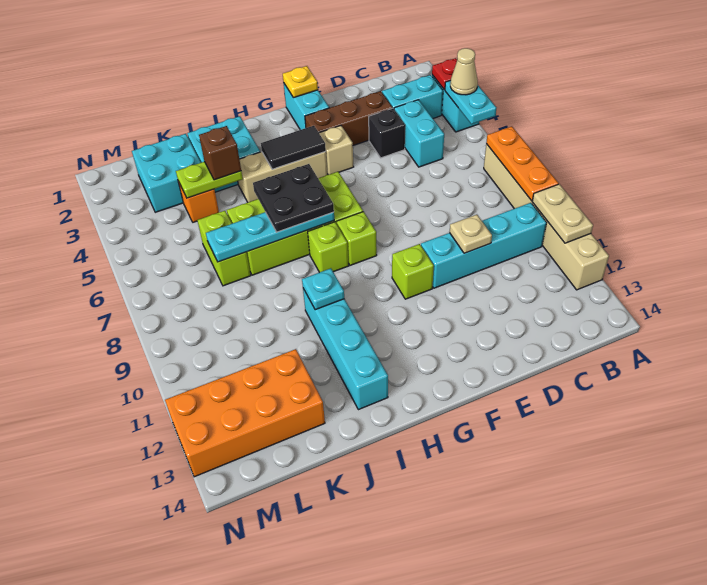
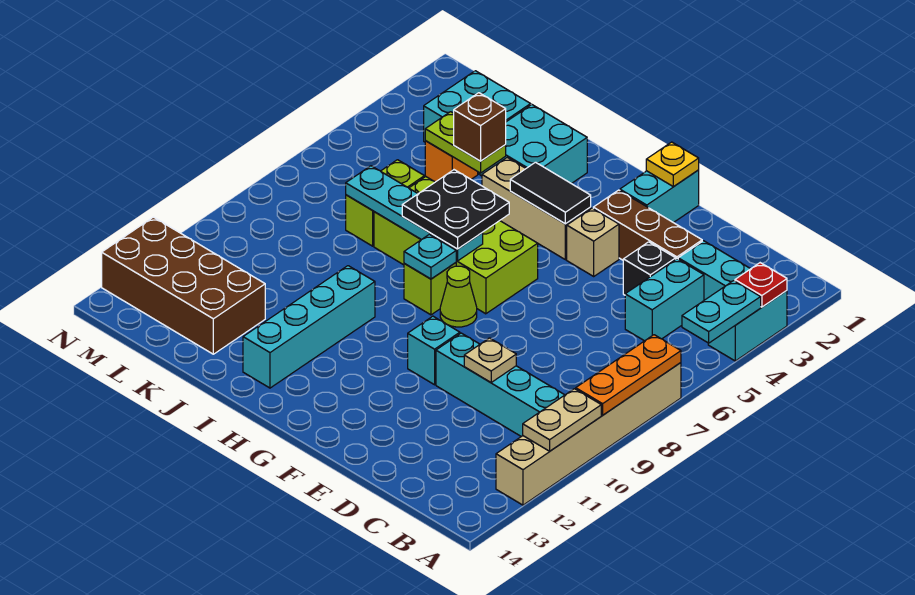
tan cone A4 level 3 -> none
lime brick F10 level 1 -> cyan brick F10 level 1
lime brick G8 level 1 -> lime cone G8 level 1
cyan plate I10 level 2 -> cyan plate H8 level 2
orange brick K12:N13 level 1 -> brown brick K12:N13 level 1

